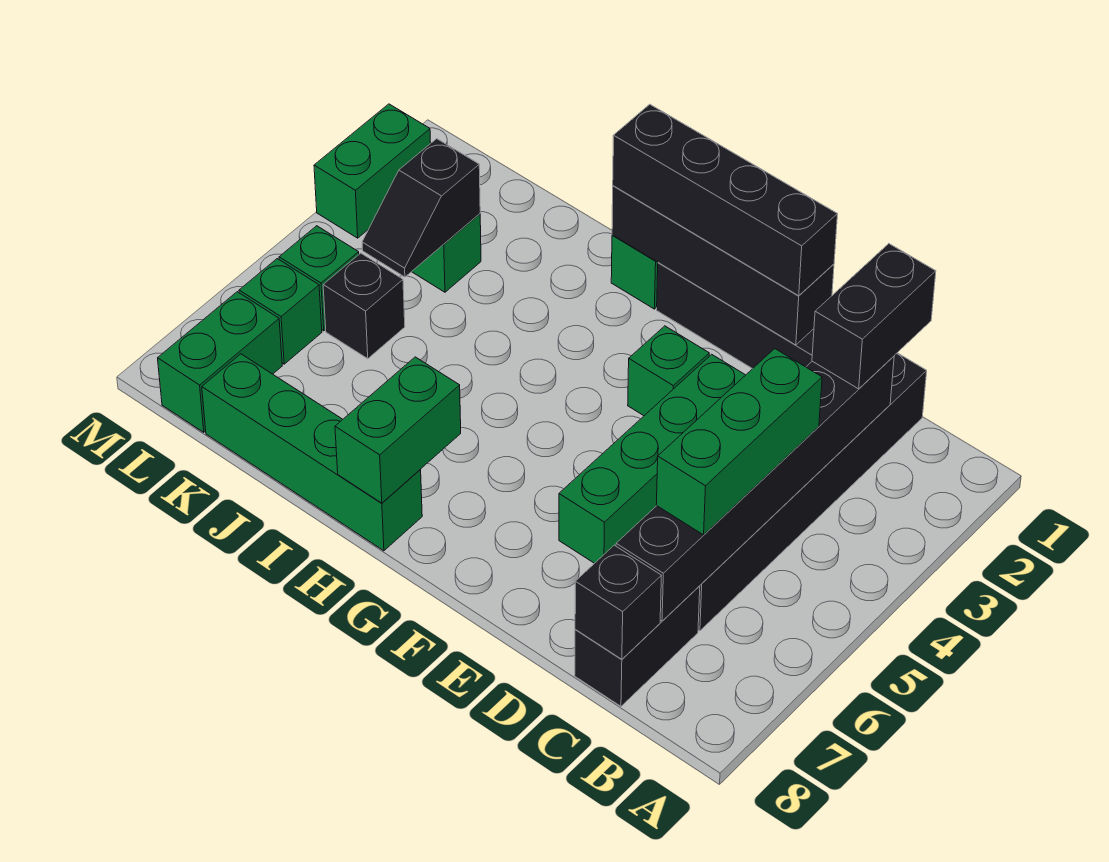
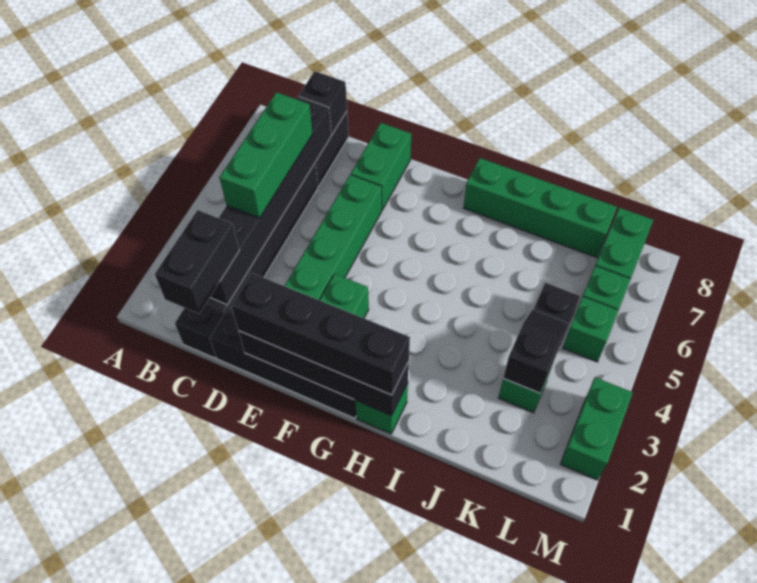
green brick H7:H8 level 2 -> green brick E7:E8 level 1

